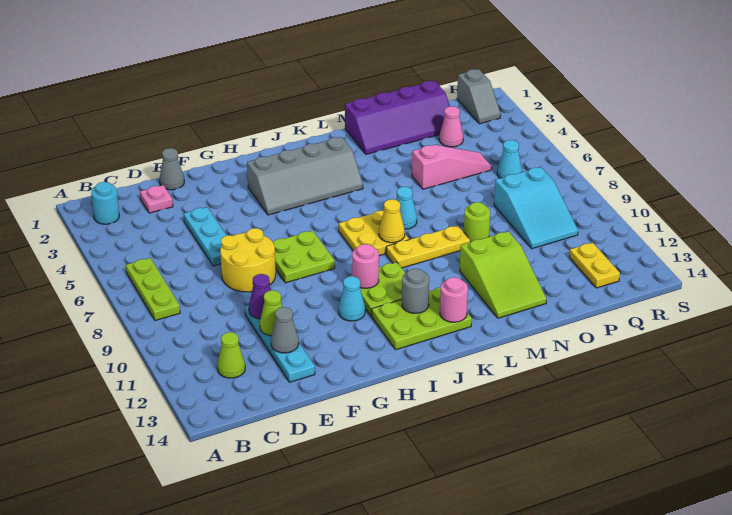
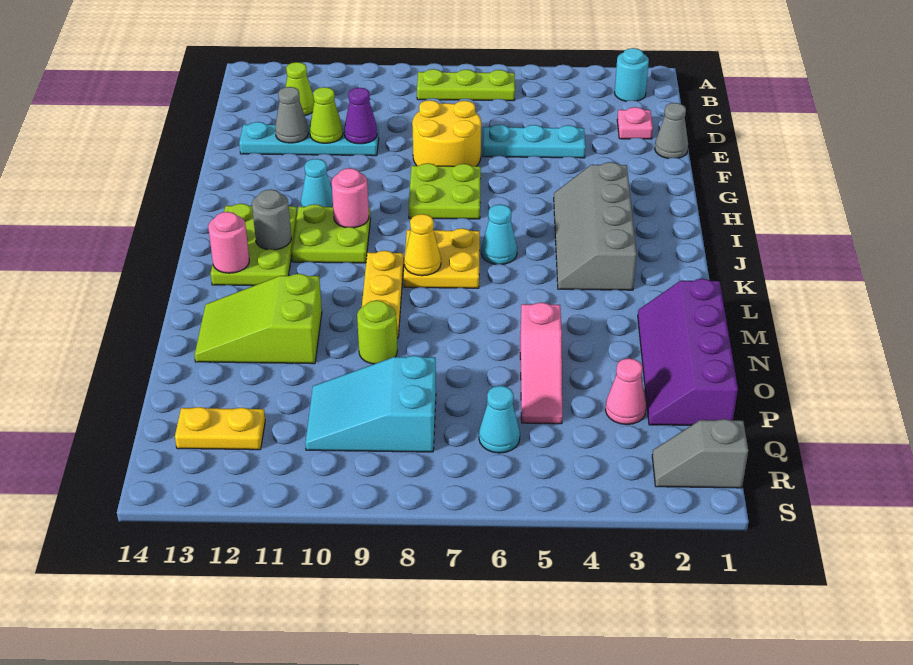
cyan cone L7 level 1 -> cyan cone J6 level 1

